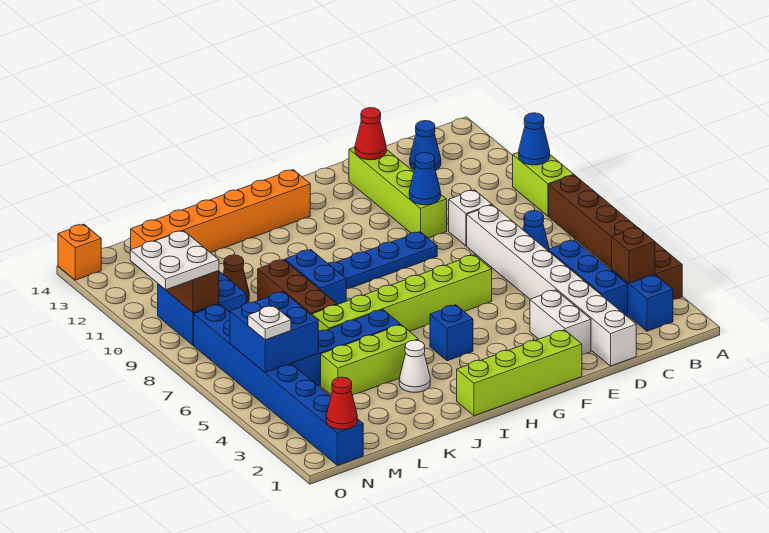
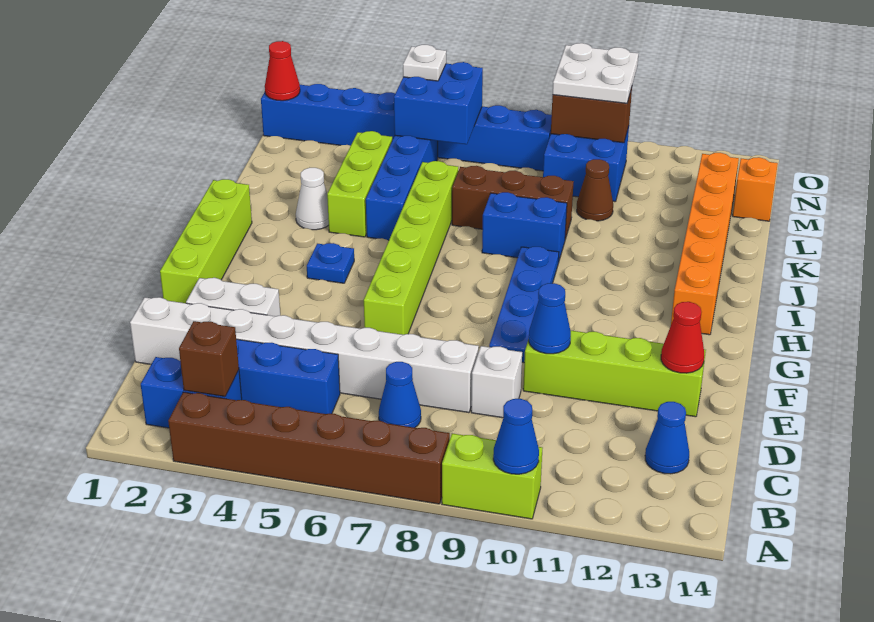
blue brick H4 level 1 -> blue plate H4 level 1
orange brick O14 level 1 -> orange brick M14 level 1

